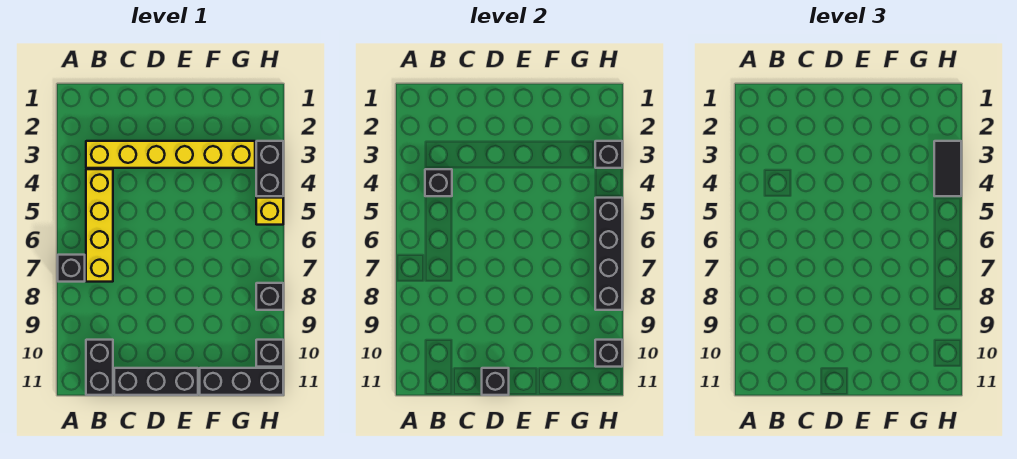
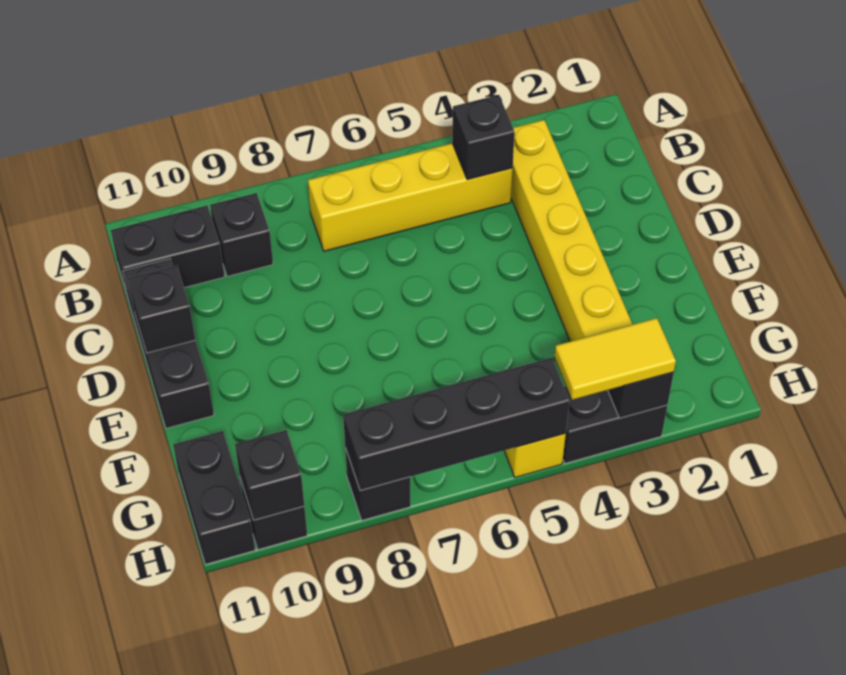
black brick A7 level 1 -> black brick B9 level 1
black brick F11:H11 level 1 -> black brick G11:H11 level 1
black tile H3:H4 level 3 -> yellow tile H3:H4 level 3

